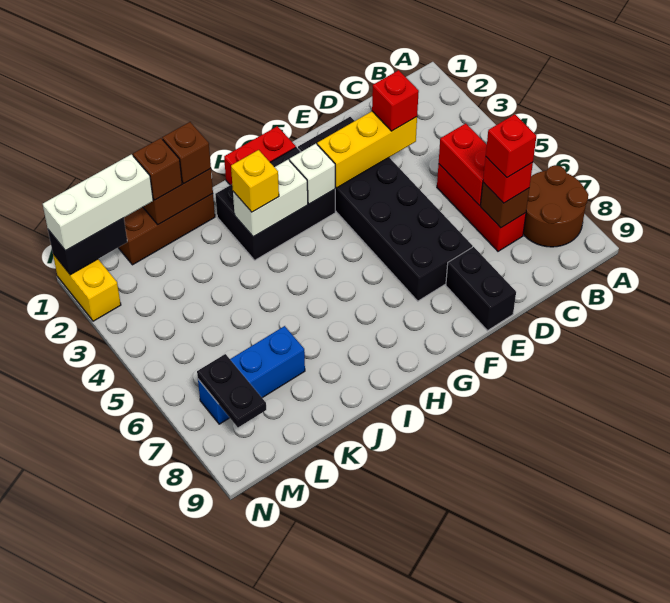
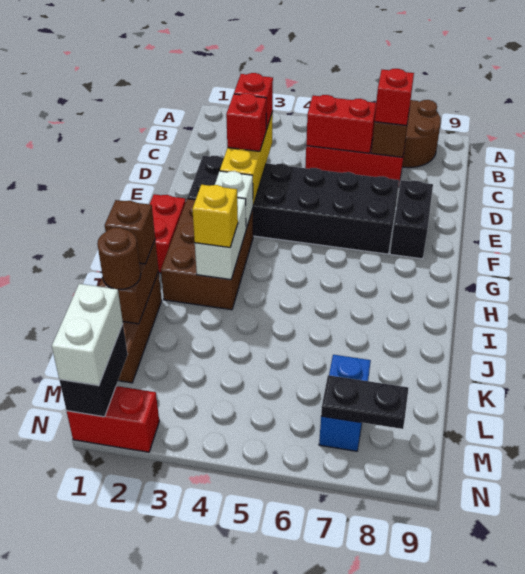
red brick C7 level 4 -> red brick E3 level 3
black brick E8:E9 level 1 -> black brick E8:F8 level 1
black brick G2:I3 level 1 -> brown brick G2:I3 level 1
brown brick K1 level 3 -> brown round brick K1 level 3
blue brick K7:M7 level 1 -> blue brick L7:M7 level 1
white brick L1:N1 level 3 -> white brick M1:N1 level 3
yellow brick N1:N2 level 1 -> red brick N1:N2 level 1

